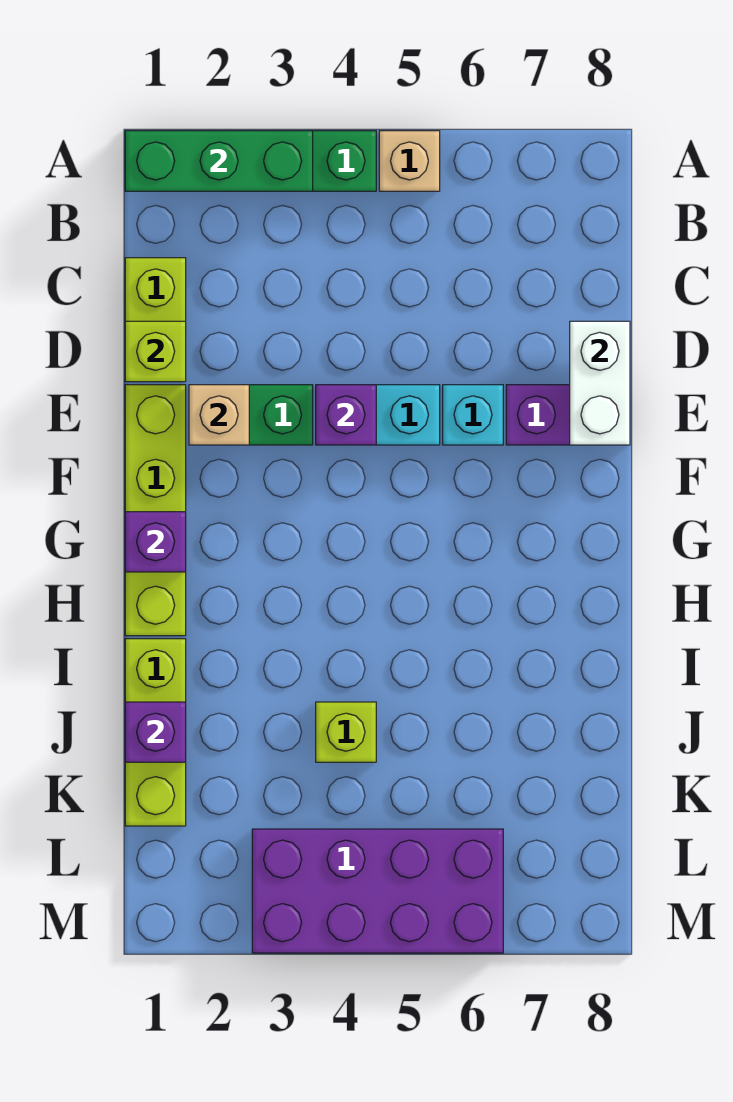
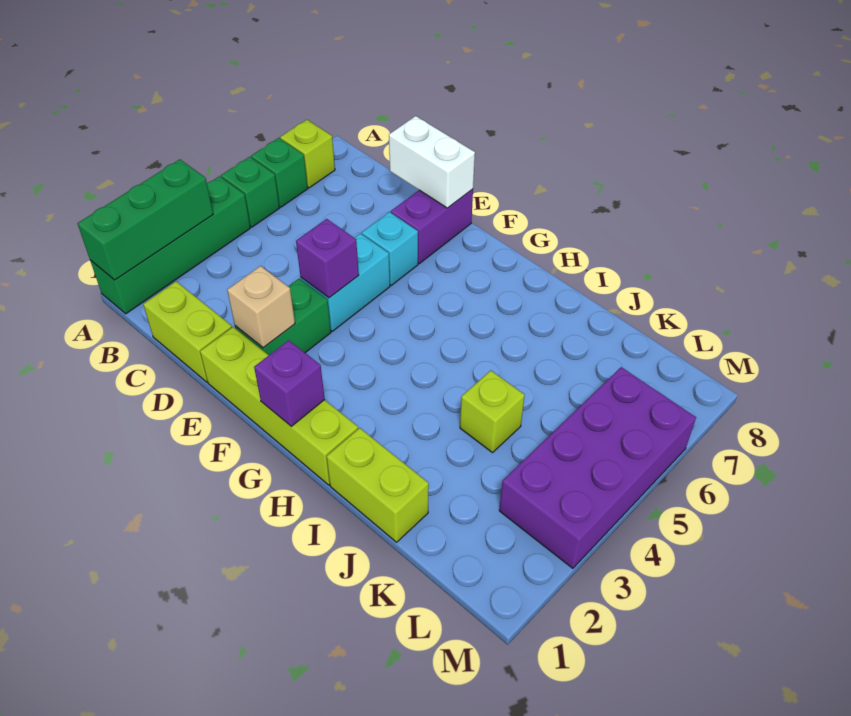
tan brick A5 level 1 -> green brick A5 level 1
none -> green brick A6 level 1
lime brick D1 level 2 -> lime brick A7 level 1
lime brick I1:K1 level 1 -> lime brick I1:J1 level 1
purple brick J1 level 2 -> none

